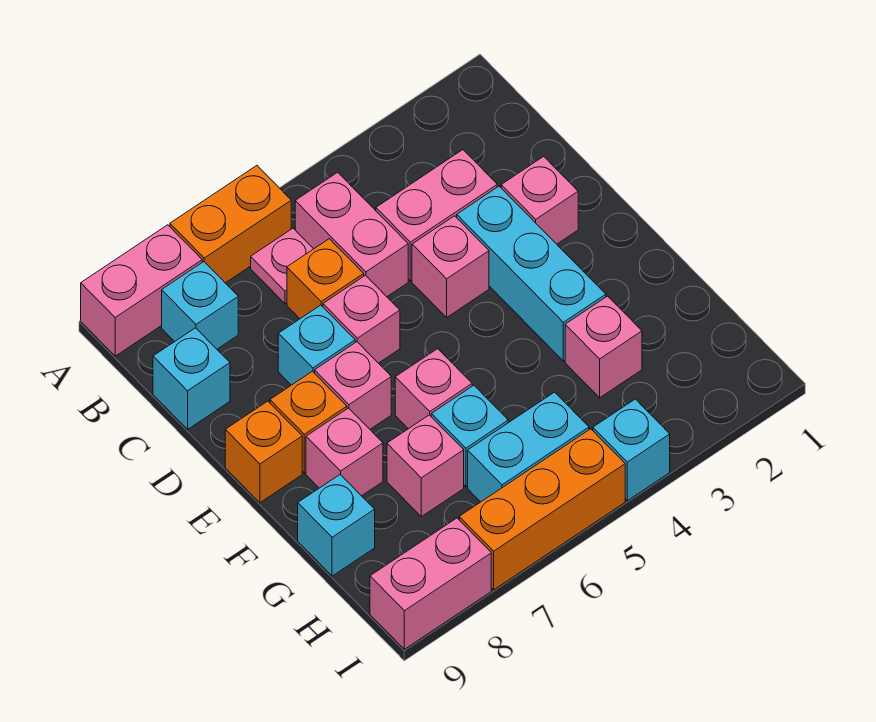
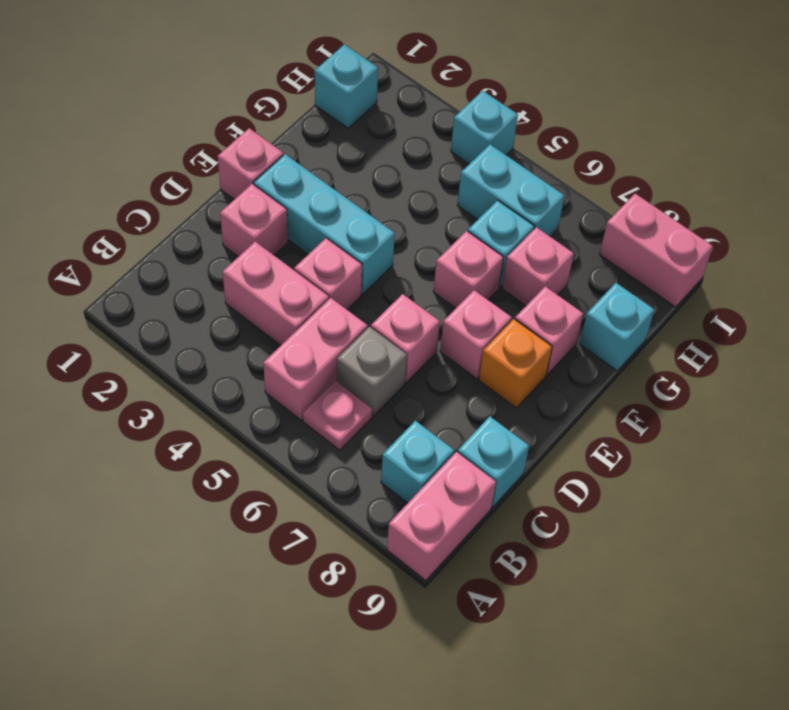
orange brick A6:A7 level 1 -> none
pink brick A8:A9 level 1 -> pink brick A9:B9 level 1
orange brick C6 level 1 -> grey brick C6 level 1
cyan brick D3:F3 level 1 -> cyan brick E2:E4 level 1
cyan brick D7 level 1 -> cyan brick H1 level 1
orange brick E9 level 1 -> none
pink brick G3 level 1 -> pink brick E1 level 1
orange brick I5:I7 level 1 -> none

